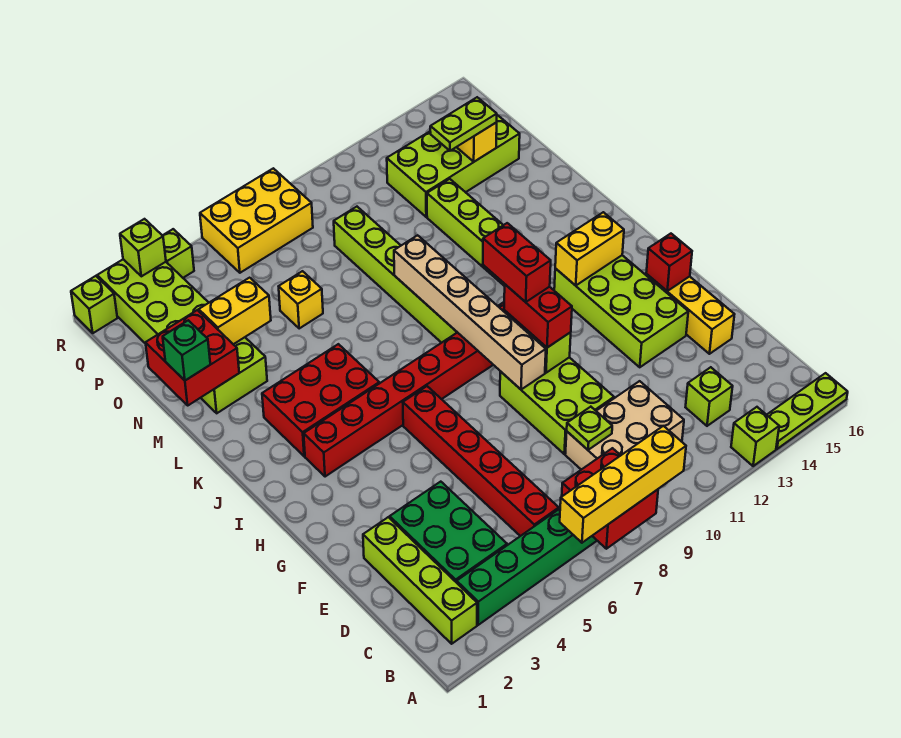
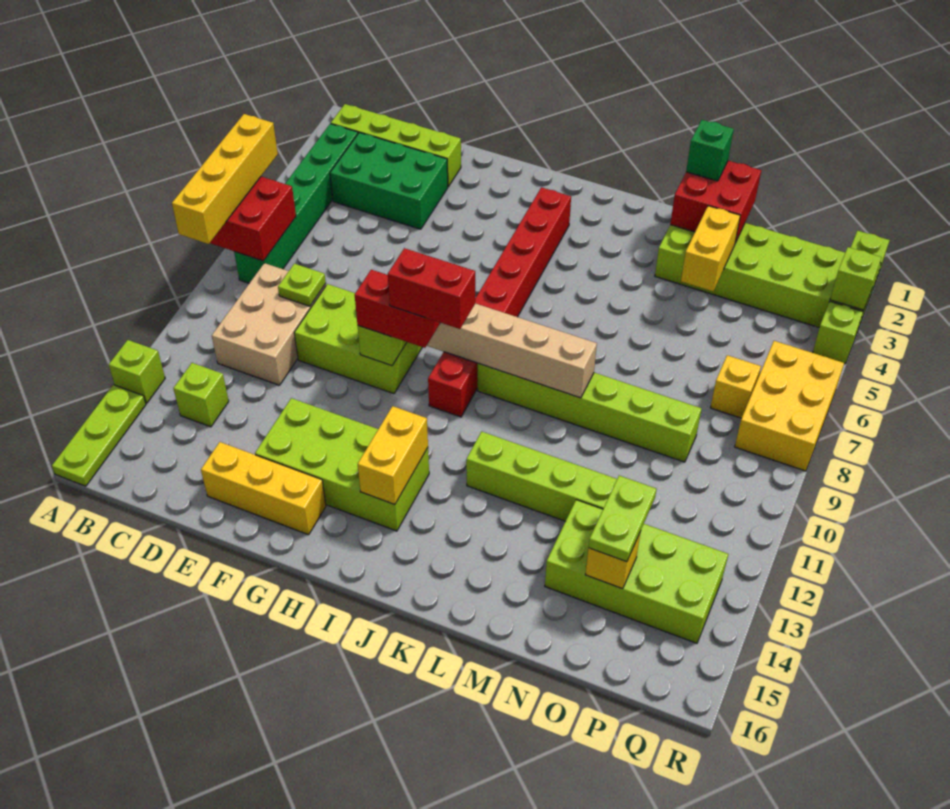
red brick C6:H6 level 1 -> none
red brick G15 level 2 -> none
red brick J3:K5 level 1 -> none
yellow brick N6 level 1 -> yellow brick P7 level 1
lime brick O12:P15 level 1 -> lime brick N13:Q14 level 1

